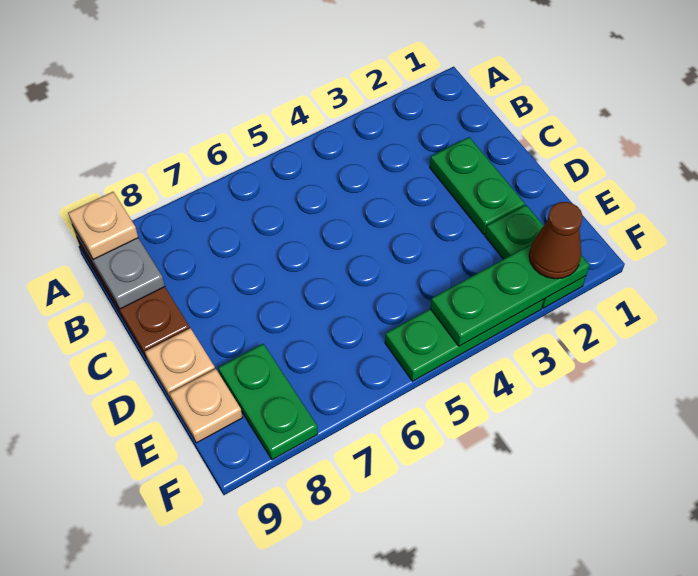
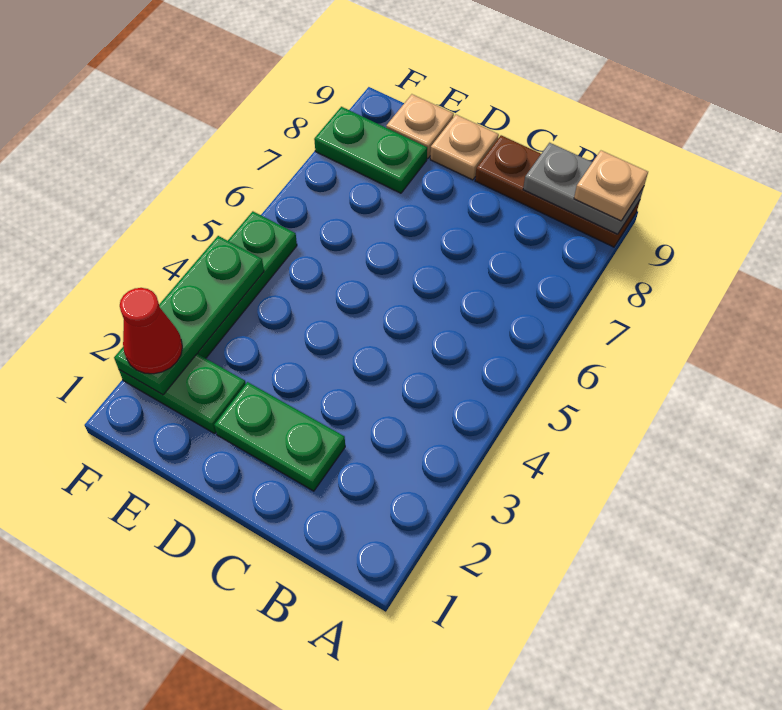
brown cone F2 level 3 -> red cone F2 level 3

